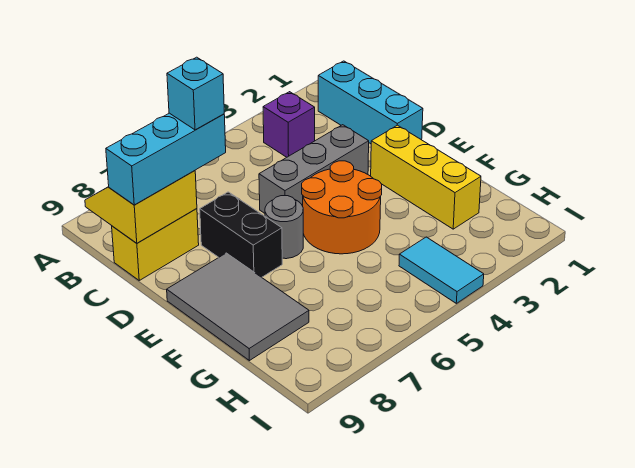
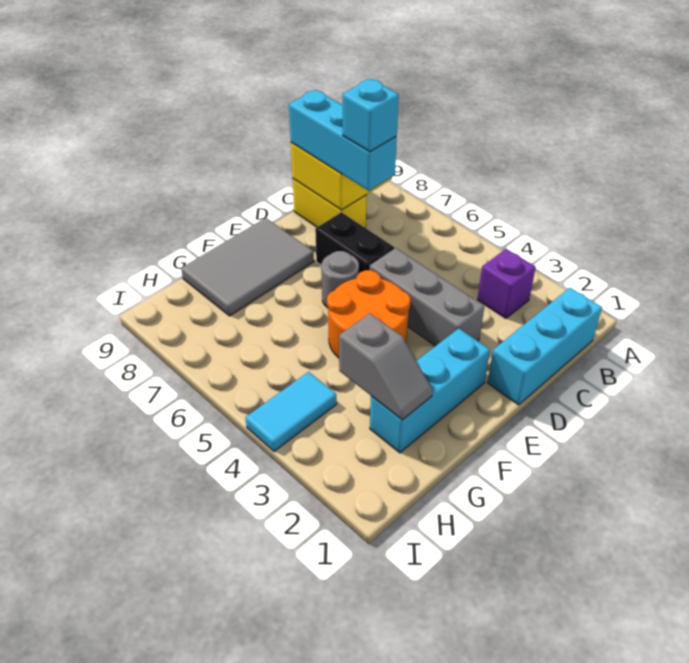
black brick D7:E7 level 1 -> black brick D6:D7 level 1
yellow brick E2:G2 level 1 -> cyan brick E2:G2 level 1
none -> grey slope G2:G3 level 2 top 3

